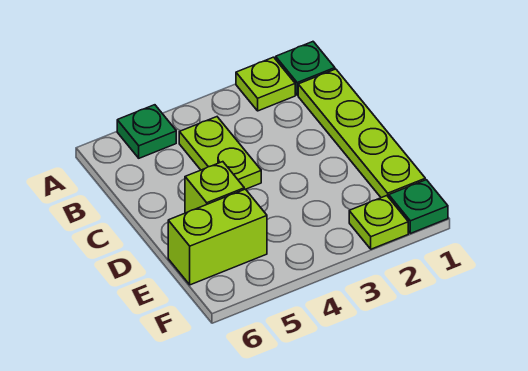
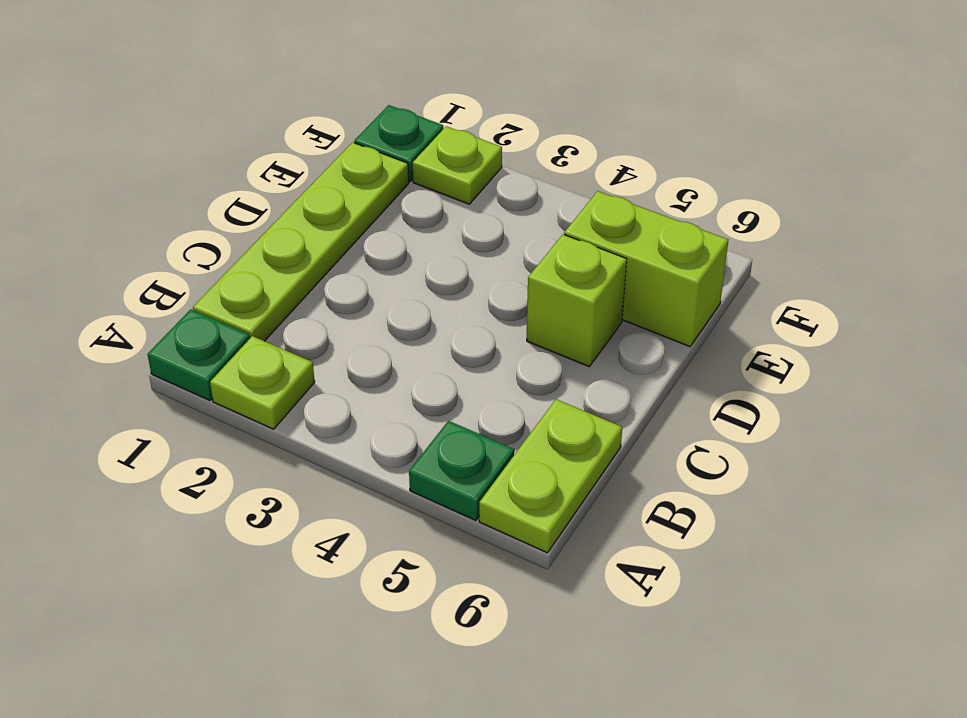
lime plate B4:C4 level 1 -> lime plate A6:B6 level 1

